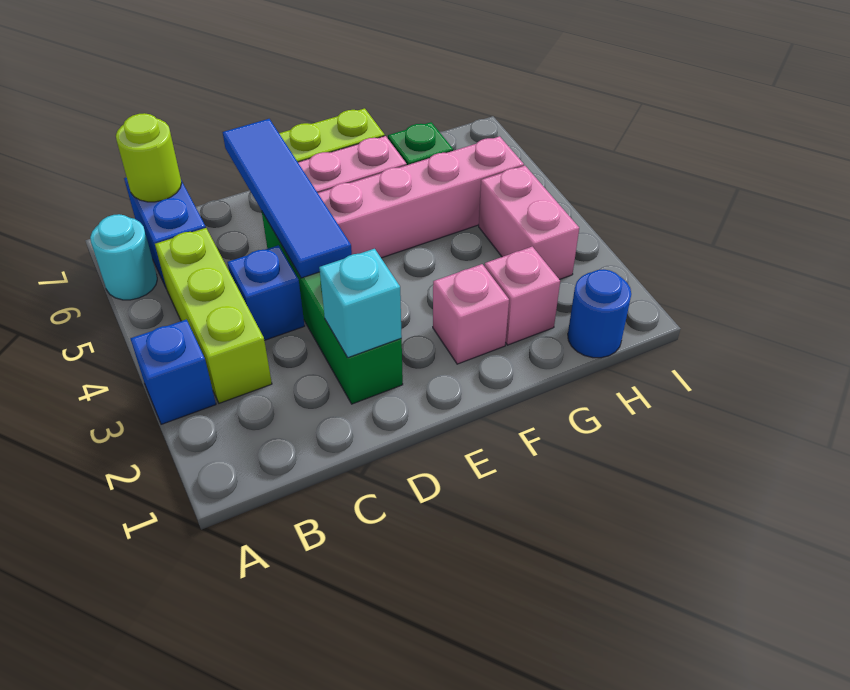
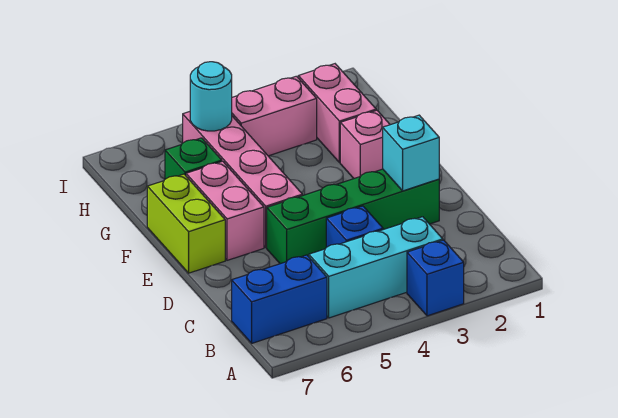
cyan round brick A6 level 1 -> cyan round brick H5 level 2
lime brick B3:B5 level 1 -> cyan brick B3:B5 level 1
lime round brick B7 level 2 -> none
blue tile D4:D7 level 2 -> none
pink brick G2 level 1 -> pink brick G2:H2 level 1
blue round brick H1 level 1 -> none

